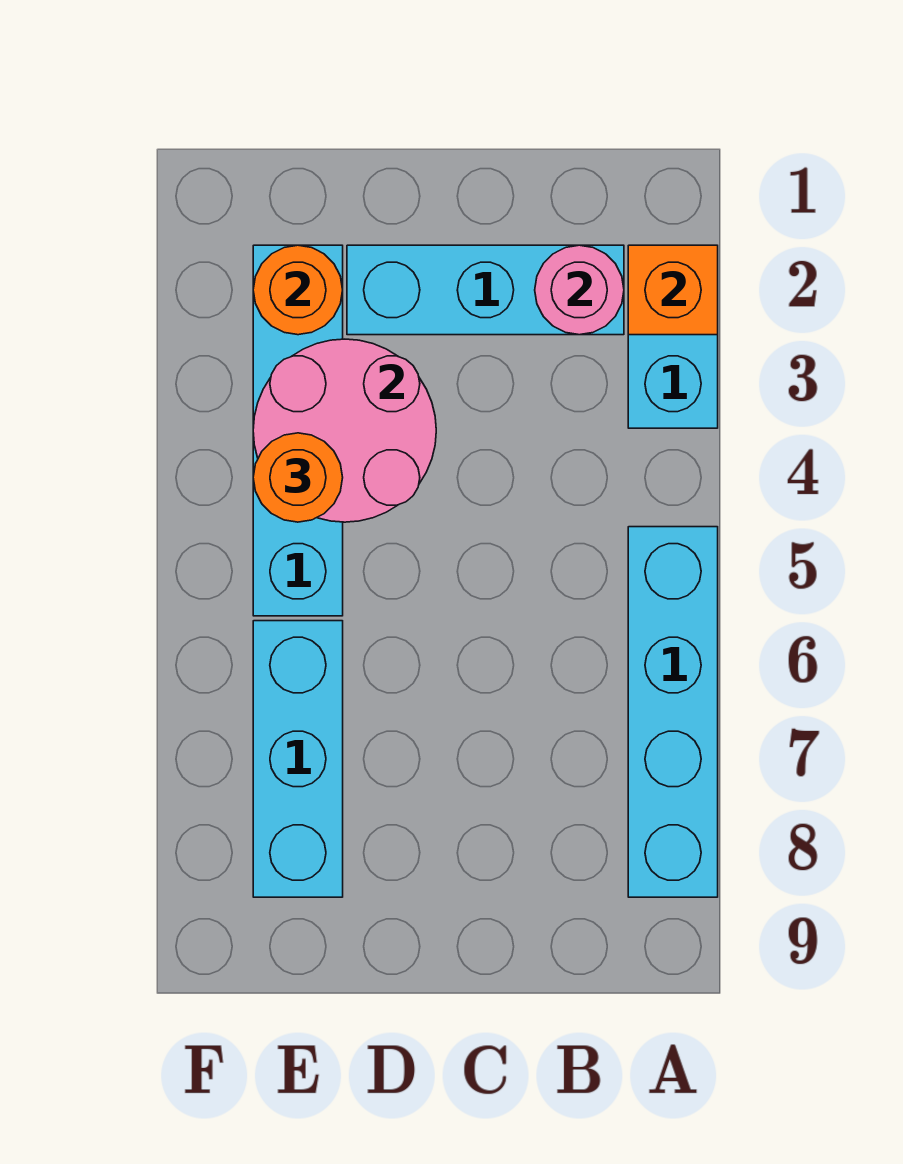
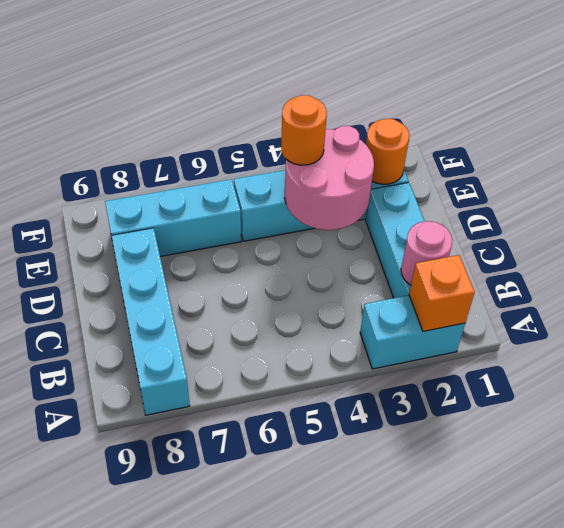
cyan brick A5:A8 level 1 -> cyan brick A8:D8 level 1

